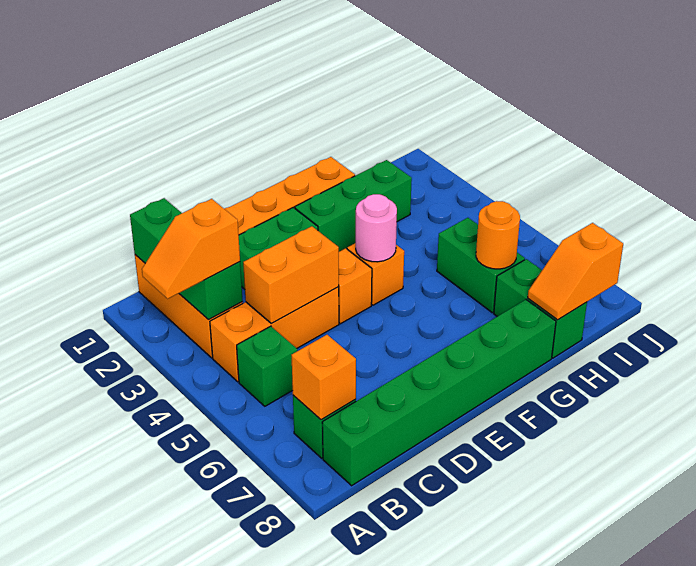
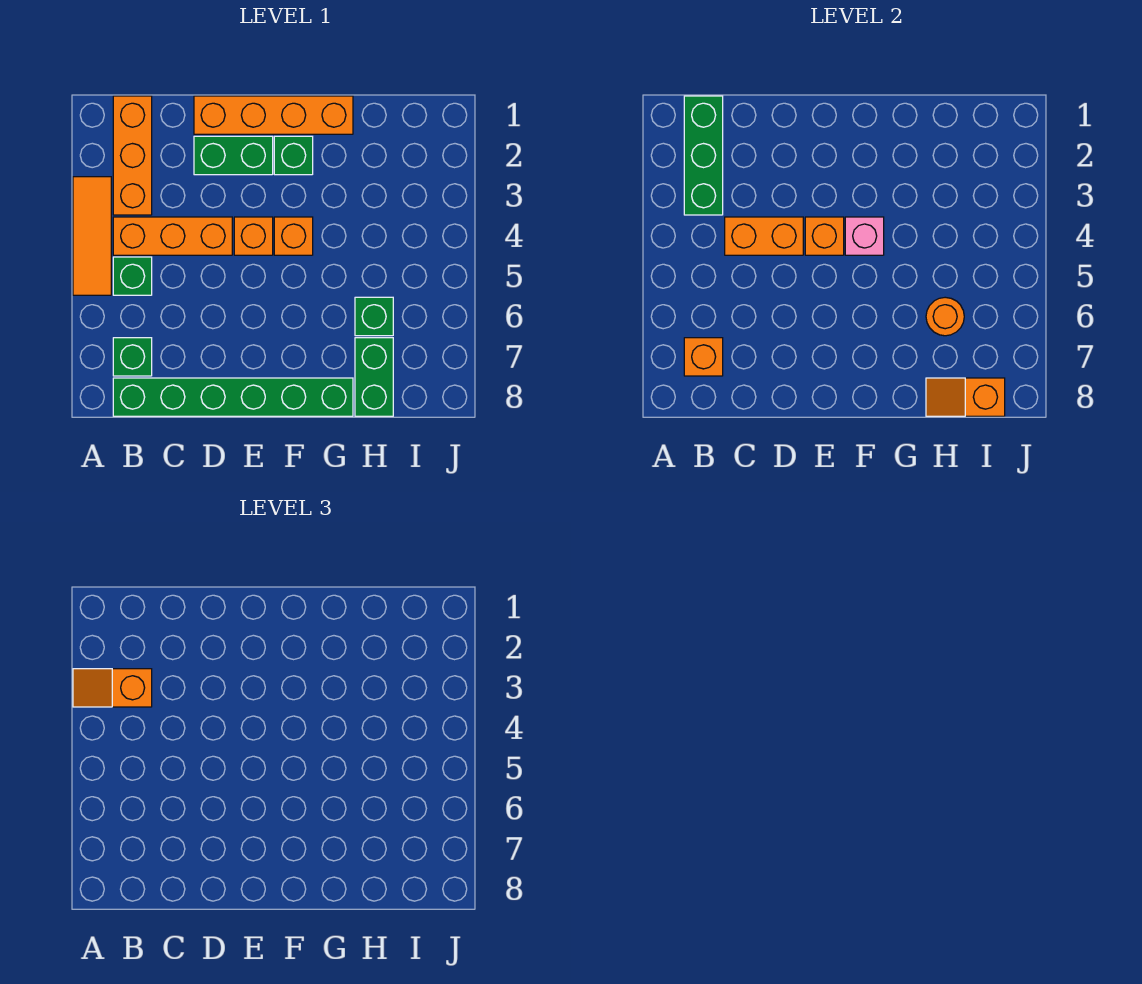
none -> orange tile A3:A5 level 1
none -> orange brick E4 level 2
green brick F2:H2 level 1 -> green brick F2 level 1
pink round brick F4 level 2 -> pink brick F4 level 2
green brick H5:H6 level 1 -> green brick H6 level 1

